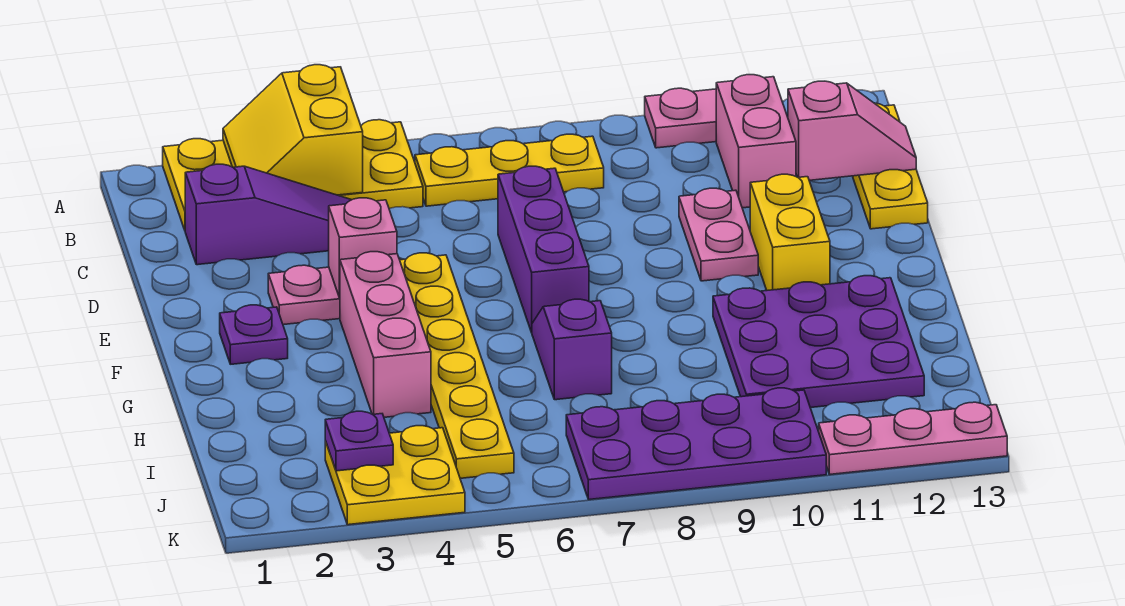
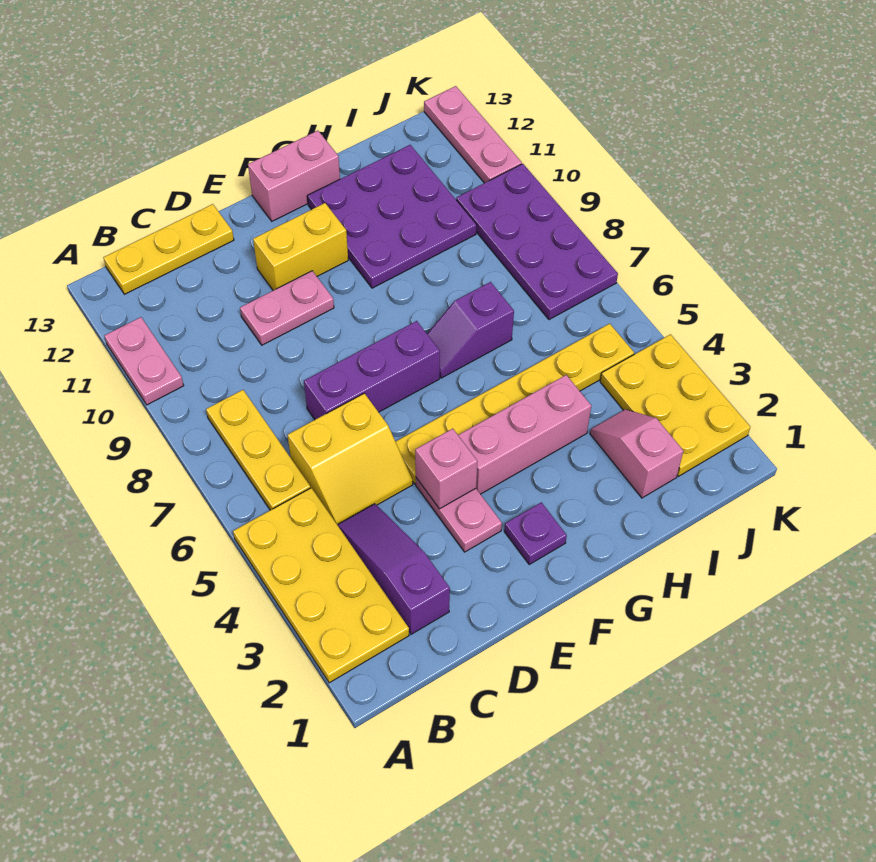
yellow slope A3:B4 level 2 top 4 -> yellow slope C5:D6 level 1 top 6
pink brick B11:C11 level 1 -> pink brick F13:G13 level 1
pink slope C12:C13 level 2 top 12 -> pink slope I2:I3 level 1 top 2
yellow plate J3:K4 level 1 -> yellow plate J2:K4 level 1
purple plate J3 level 2 -> none

